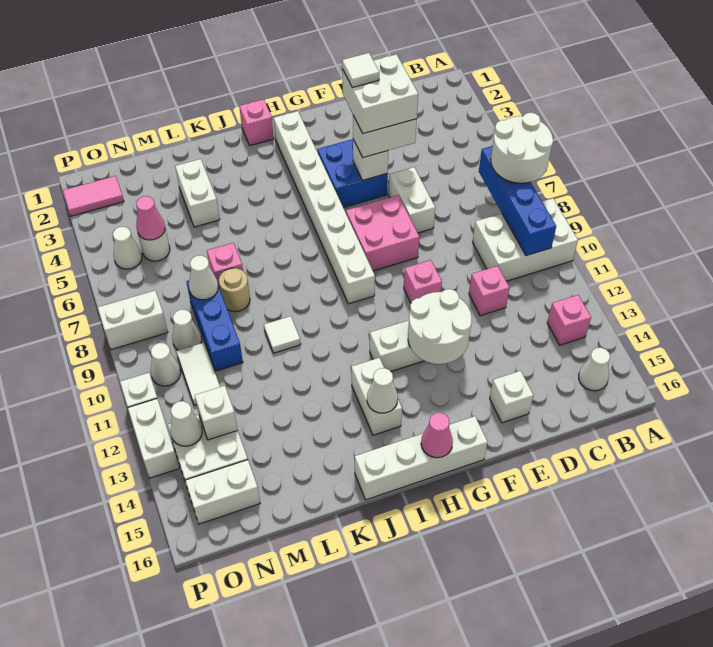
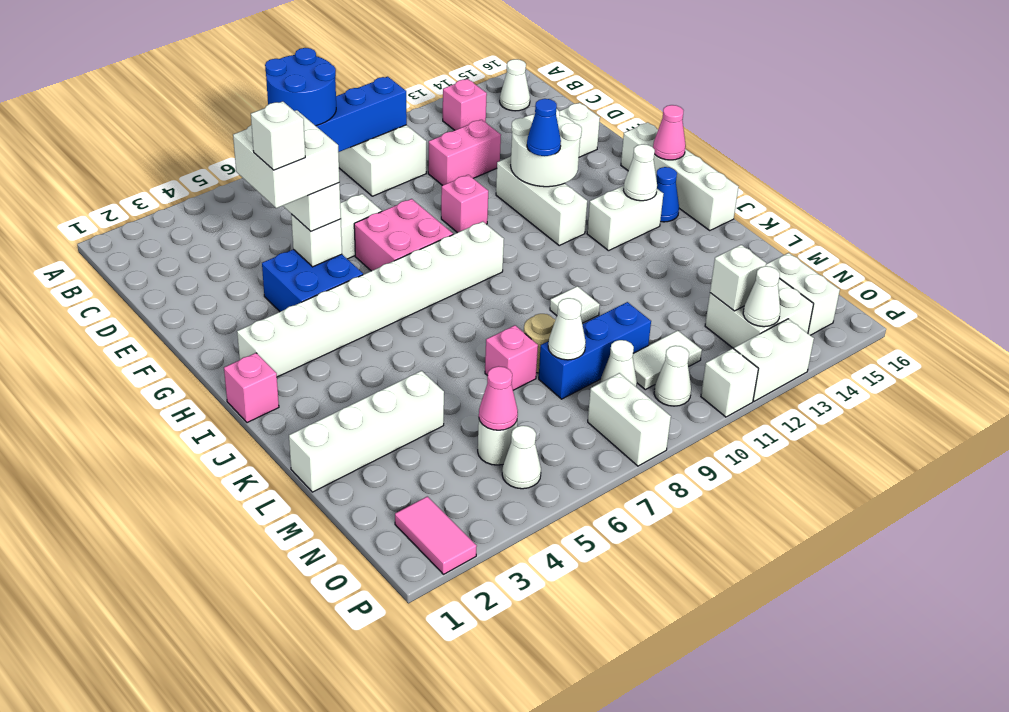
white round brick A7:B8 level 3 -> blue round brick A7:B8 level 3
pink brick D11 level 1 -> pink brick D11:D12 level 1
white tile F4 level 5 -> white brick F4 level 5
none -> blue cone G12 level 3
none -> blue cone I15 level 1
white brick L3:L4 level 1 -> white brick L1:L4 level 1

